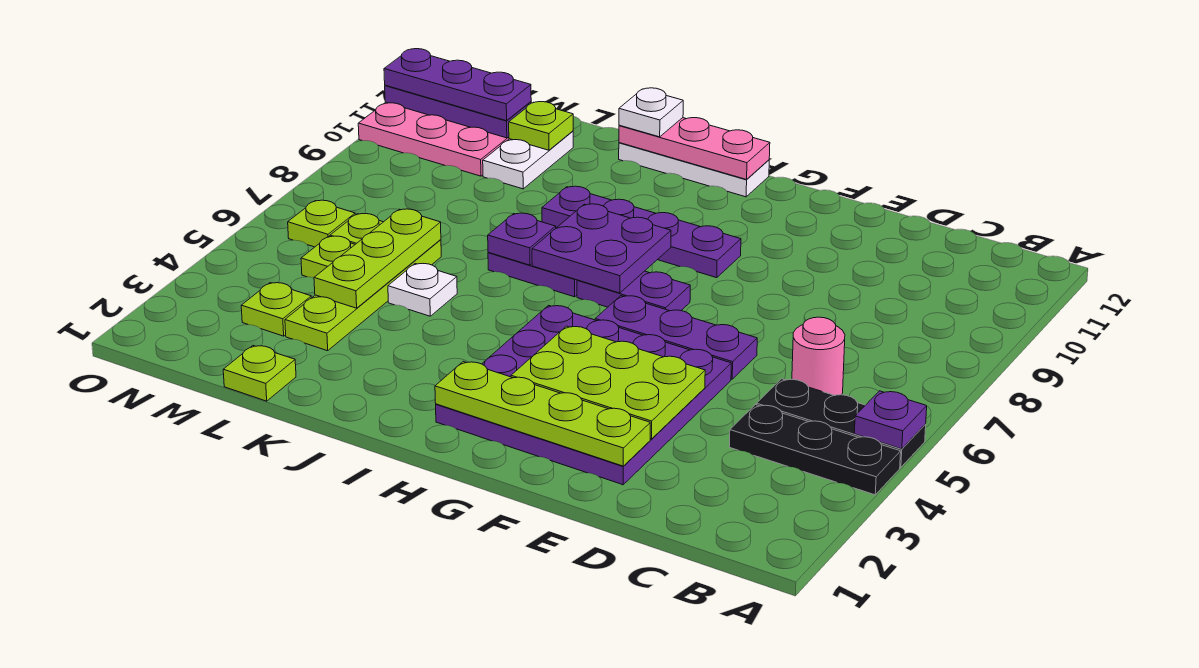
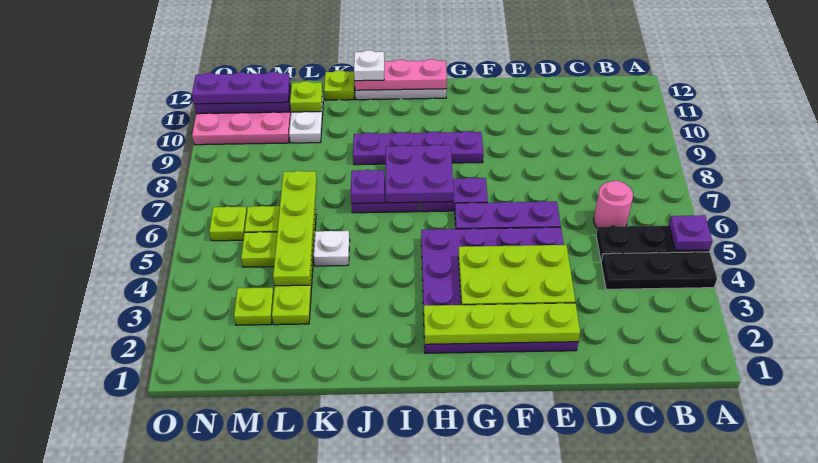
lime plate L1 level 1 -> lime plate K12 level 1
lime plate L4:L6 level 2 -> lime plate L4:L7 level 2

